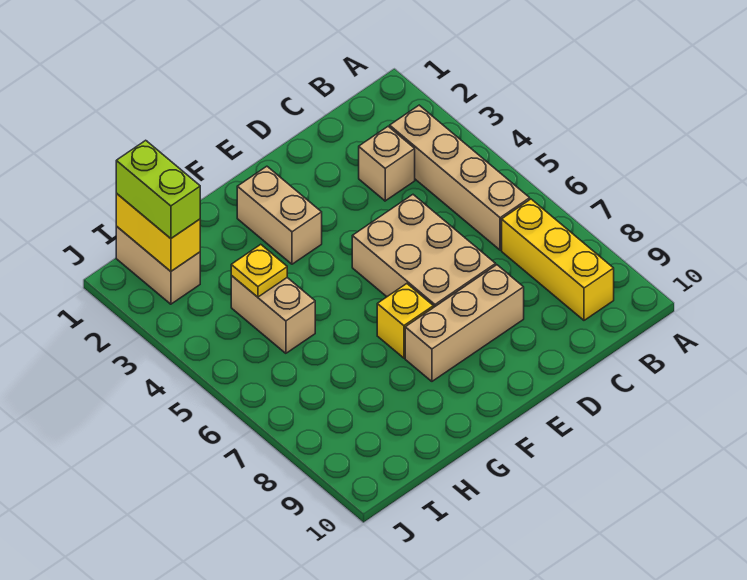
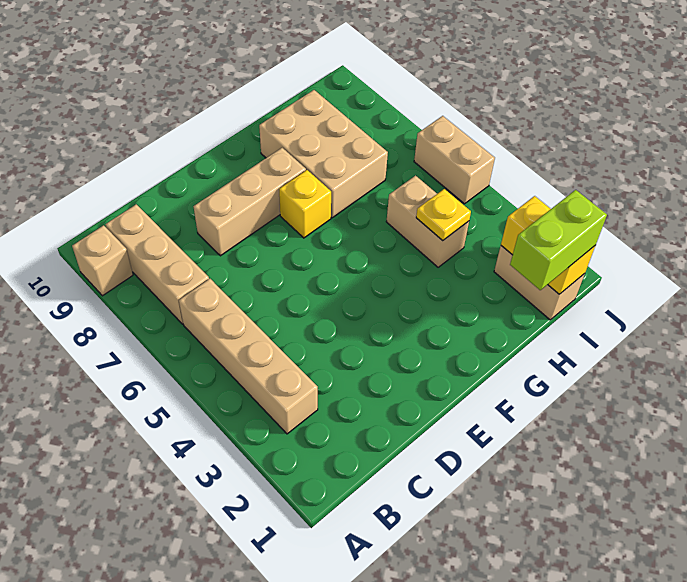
yellow brick B7:B9 level 1 -> tan brick B7:B9 level 1
tan brick C3 level 1 -> tan brick A9 level 1
tan brick D5:E7 level 1 -> tan brick G7:H9 level 1
tan brick F2:F3 level 1 -> tan brick J5:J6 level 1
lime brick I1:I2 level 3 -> lime brick H1:I1 level 3

